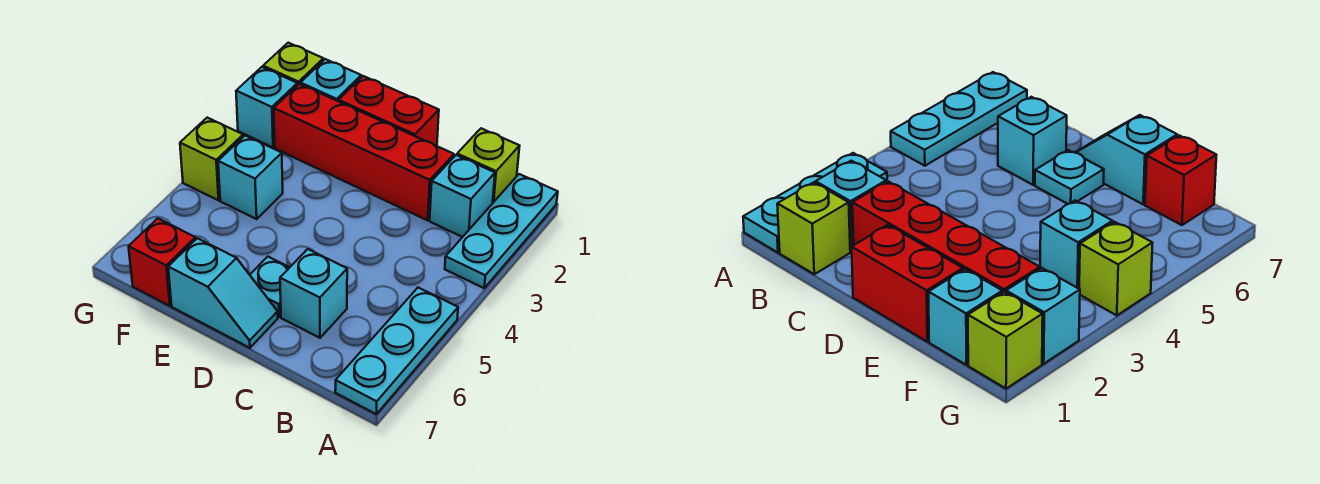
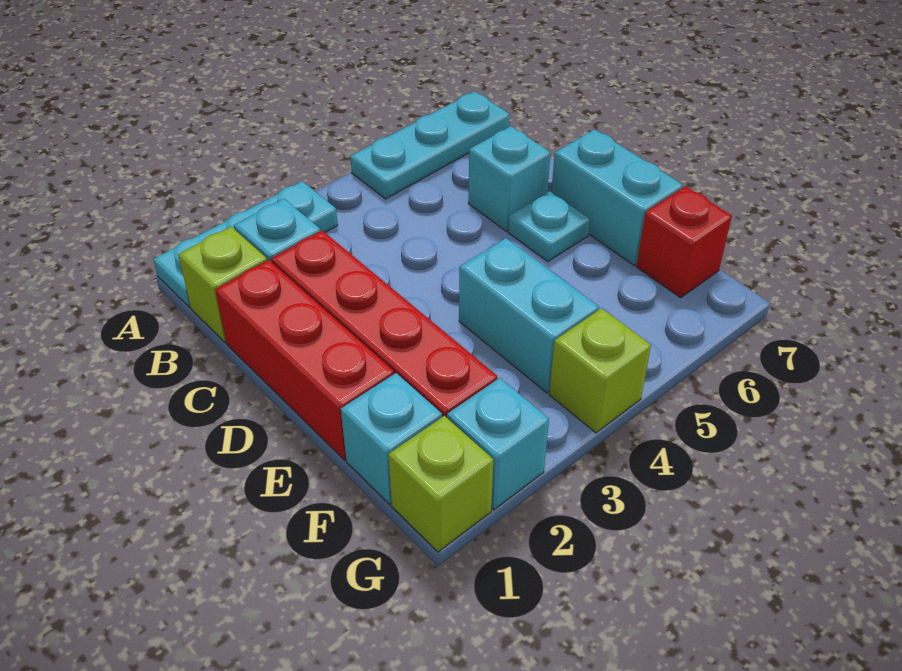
red brick D1:E1 level 1 -> red brick C1:E1 level 1
cyan slope D7:E7 level 1 top E -> cyan brick D7:E7 level 1
cyan brick F4 level 1 -> cyan brick E4:F4 level 1

